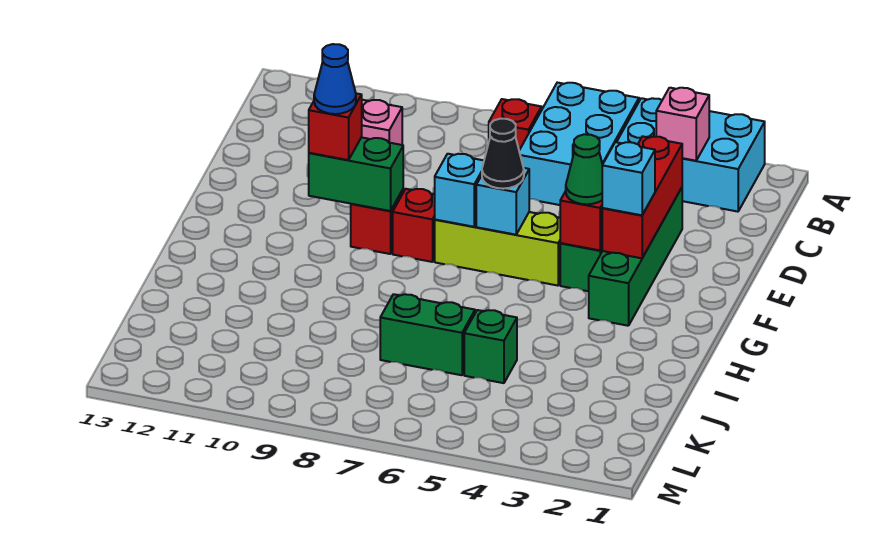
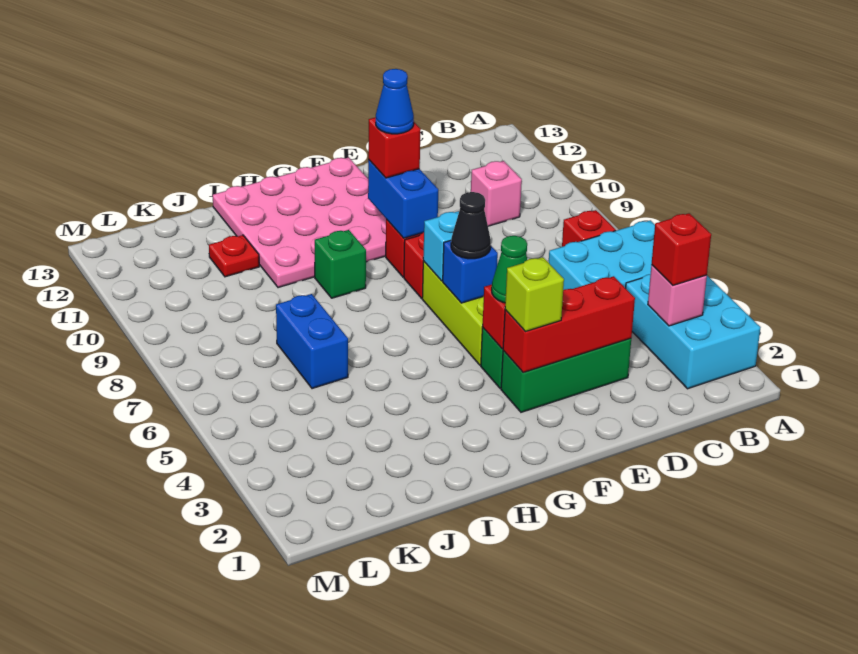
none -> red brick B3 level 3
green brick D3:G3 level 1 -> green brick D3:F3 level 1
cyan brick F3 level 3 -> lime brick F3 level 3
cyan brick F6 level 2 -> blue brick F6 level 2
green brick F9:F10 level 2 -> blue brick F9:F10 level 2
none -> pink plate F10:I13 level 1
green brick J5 level 1 -> green brick H9 level 1
green brick J6:J7 level 1 -> blue brick J6:J7 level 1
none -> red plate J11 level 1

